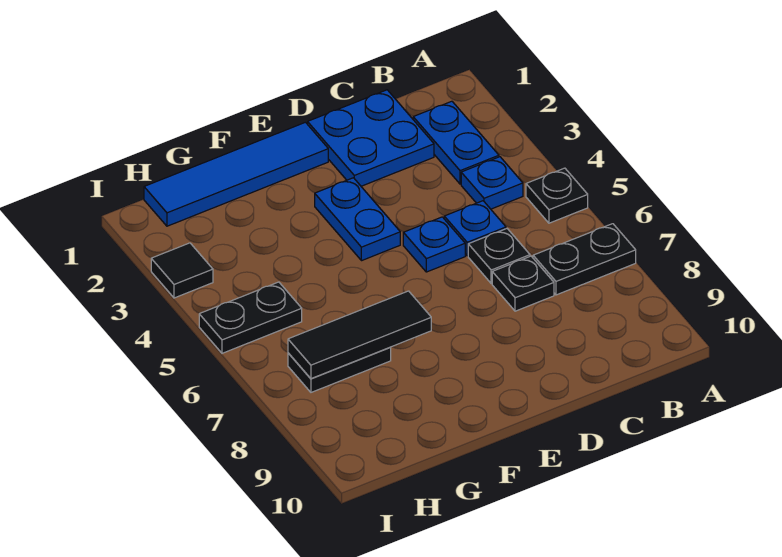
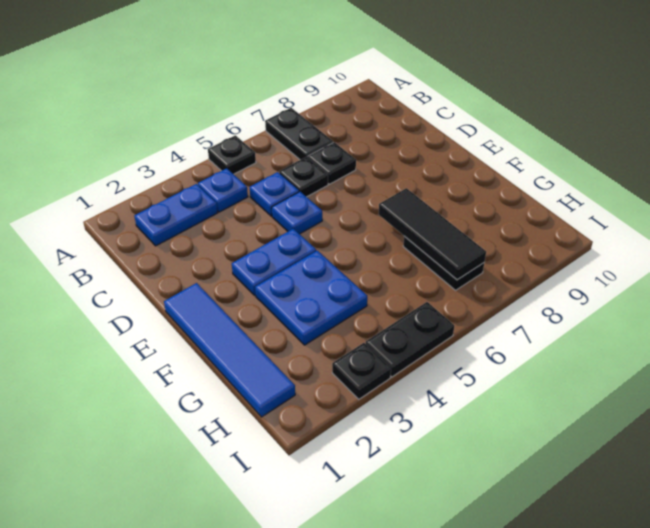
blue plate C1:D2 level 1 -> blue plate F3:G4 level 1
black plate H5:I5 level 1 -> black plate I4:I5 level 1
black tile I3 level 1 -> black plate I3 level 1

